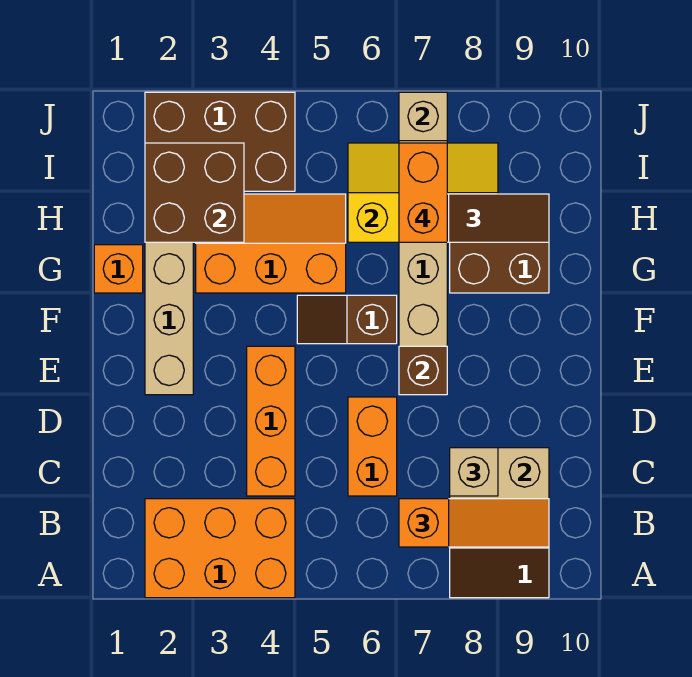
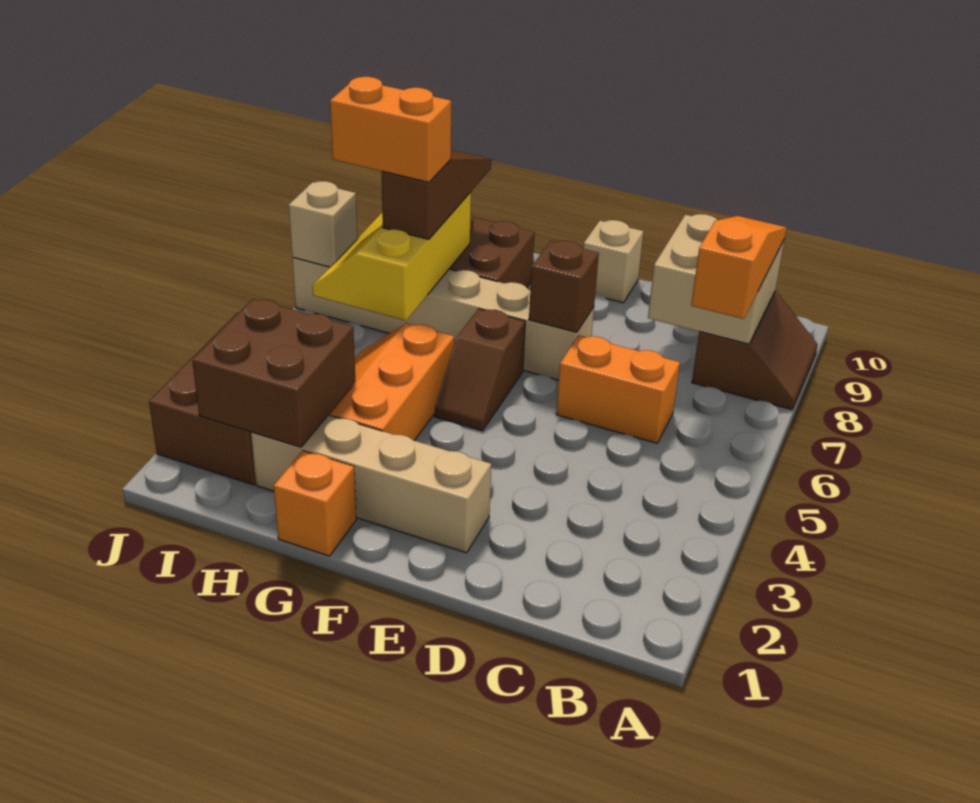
orange brick A2:B4 level 1 -> none
orange brick C4:E4 level 1 -> none
tan brick C8 level 3 -> tan brick E10 level 1

